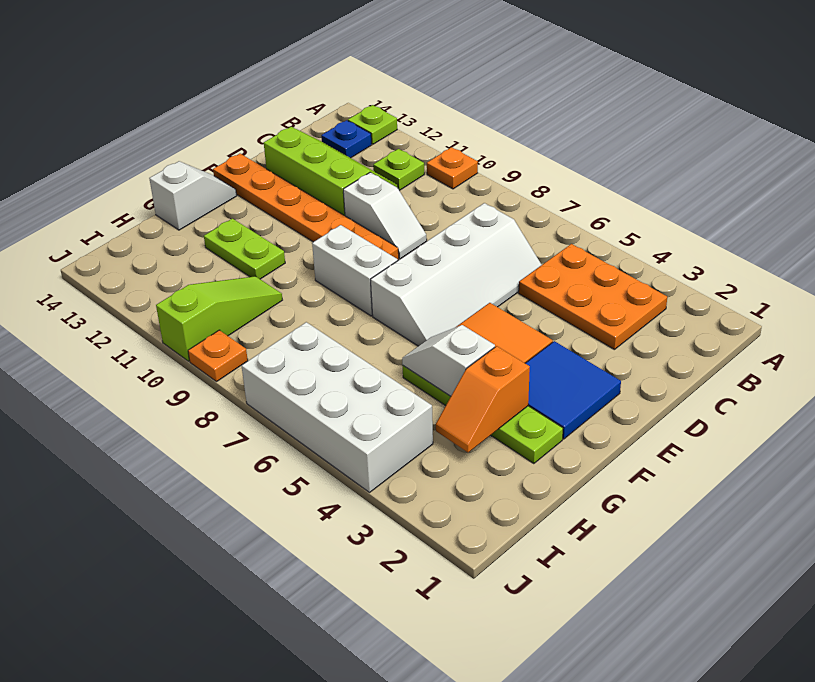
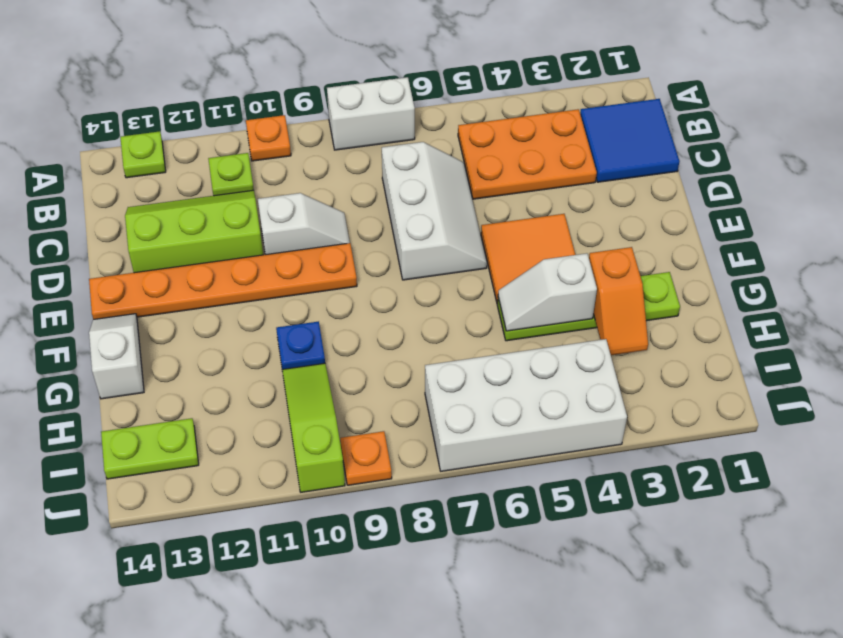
blue plate B13 level 1 -> blue plate G10 level 1
white slope C6:F7 level 1 top 7 -> white slope C6:E7 level 1 top 7
blue tile E2:F3 level 1 -> blue tile B1:C2 level 1
white brick F8:F9 level 1 -> white brick A7:A8 level 1
lime plate G11:G12 level 1 -> lime plate I13:I14 level 1

